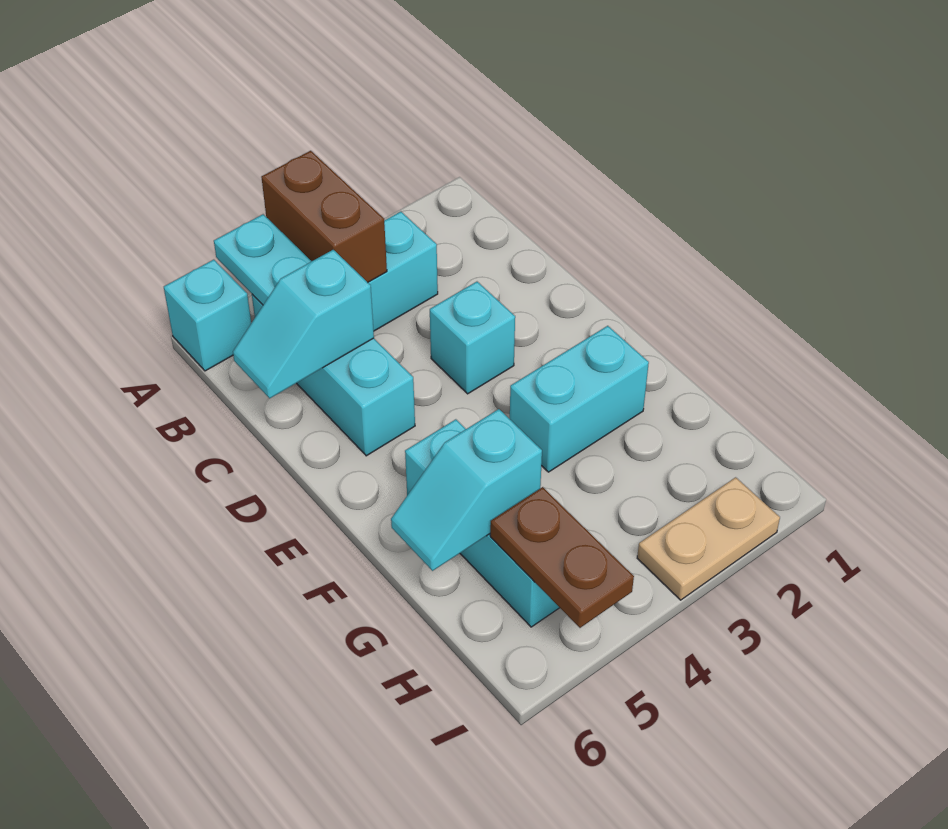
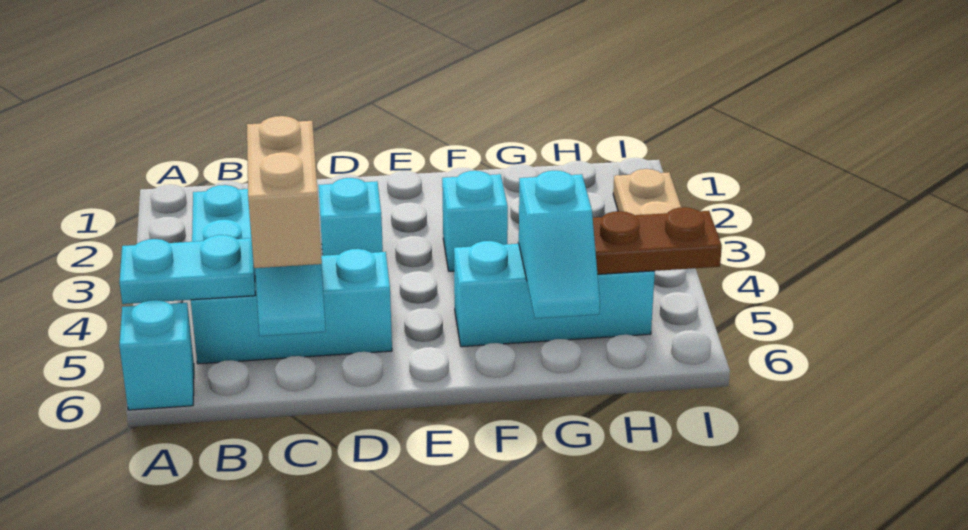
brown brick A4:B4 level 2 -> none
none -> tan brick C5:C6 level 3
cyan brick F2:F3 level 1 -> cyan brick F3 level 1

